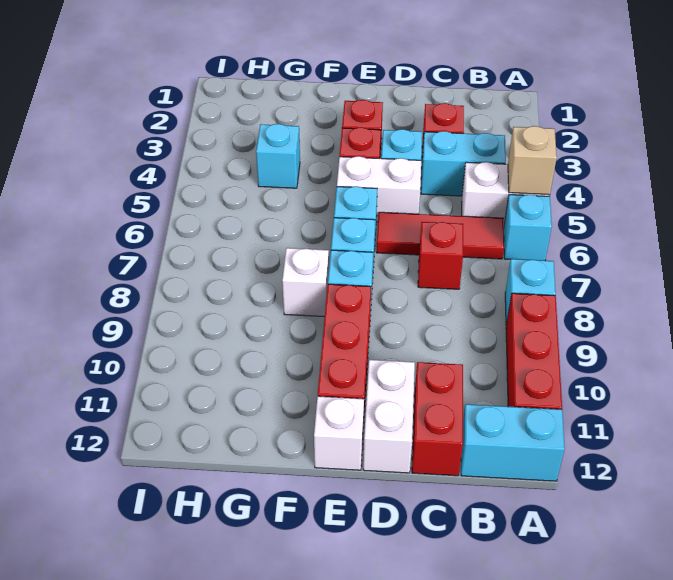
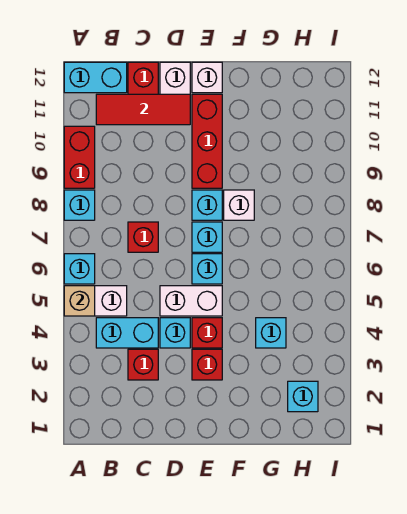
red brick A9:A11 level 1 -> red brick A9:A10 level 1
red tile B6:D6 level 1 -> red tile B11:D11 level 2
none -> cyan brick H2 level 1

